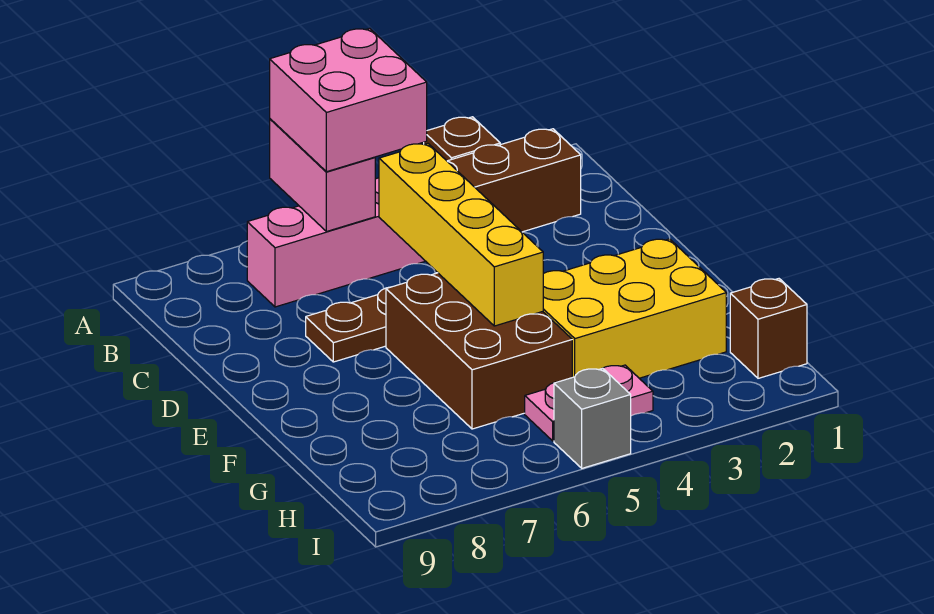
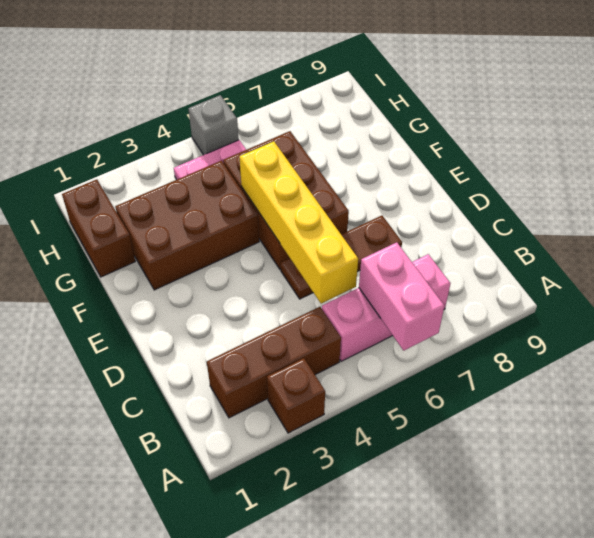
pink brick A5:B6 level 3 -> none
yellow brick F2:G4 level 1 -> brown brick F2:G4 level 1
brown brick H1 level 1 -> brown brick G1:H1 level 1

